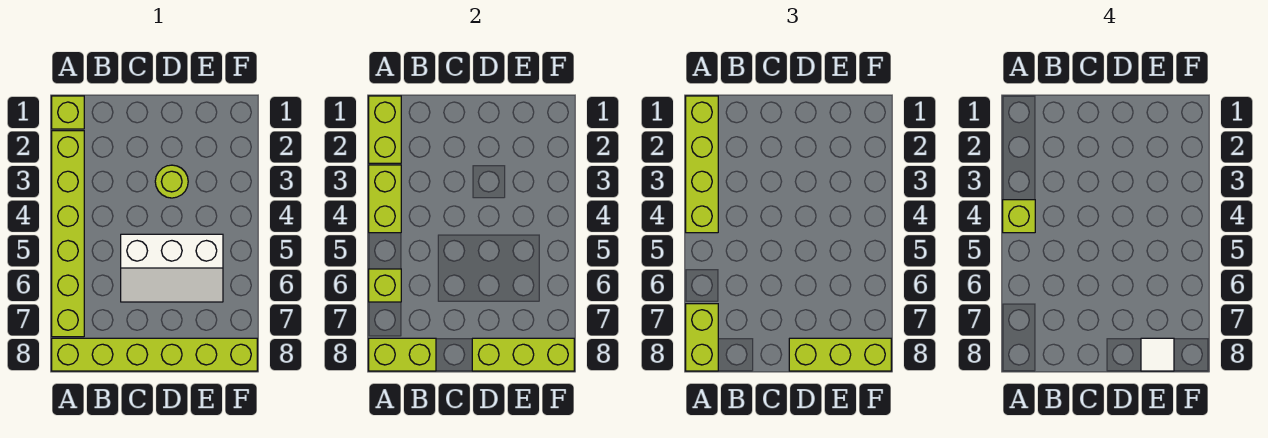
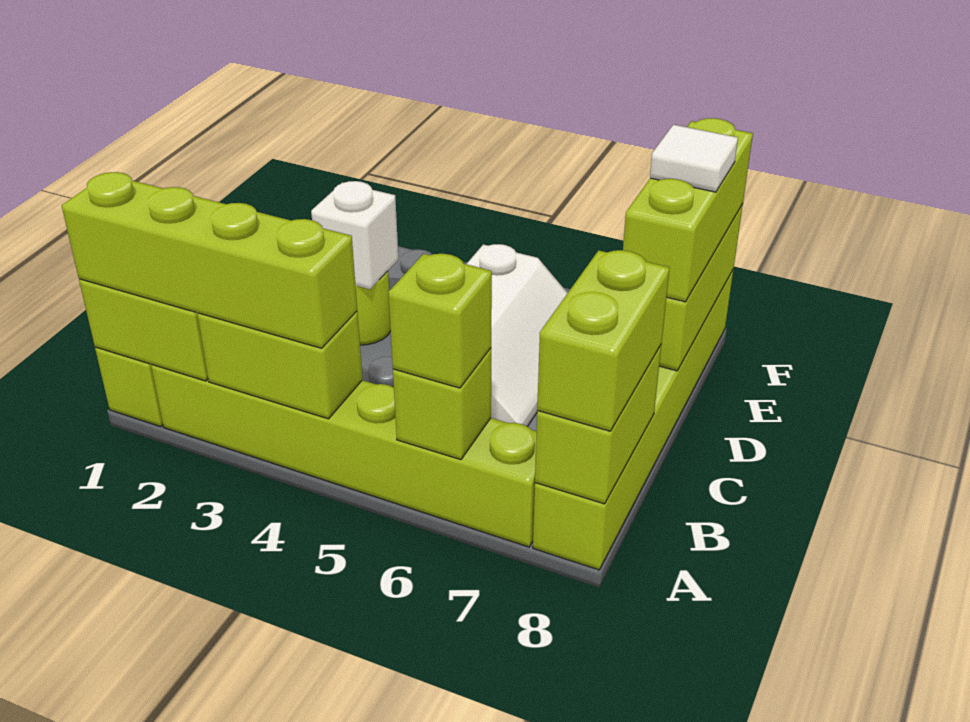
lime brick A4 level 4 -> lime brick A6 level 3
lime brick A7:A8 level 3 -> lime brick A8:B8 level 3
none -> white brick D3 level 2

